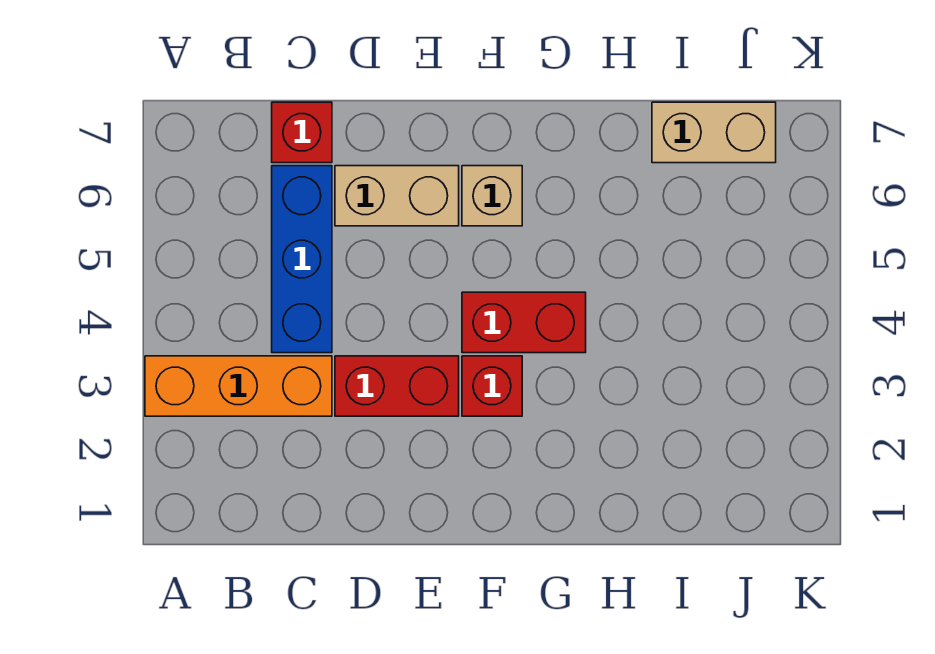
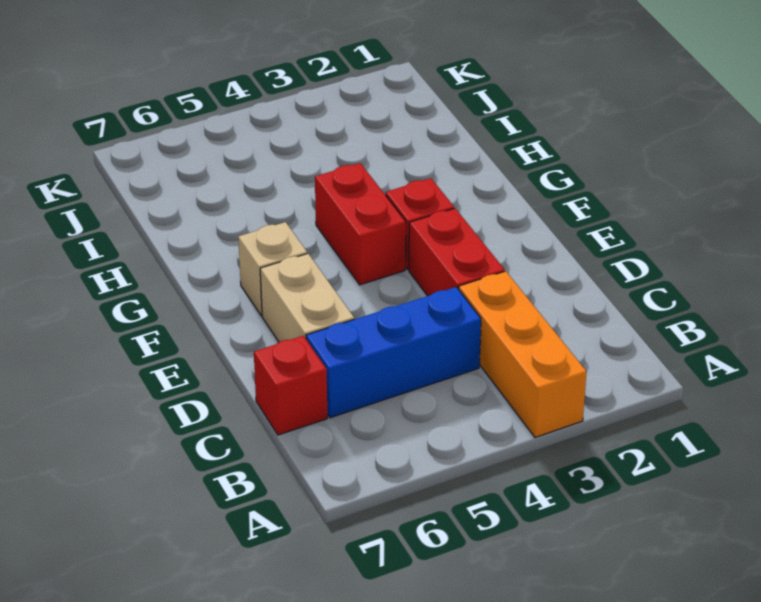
tan brick I7:J7 level 1 -> none

